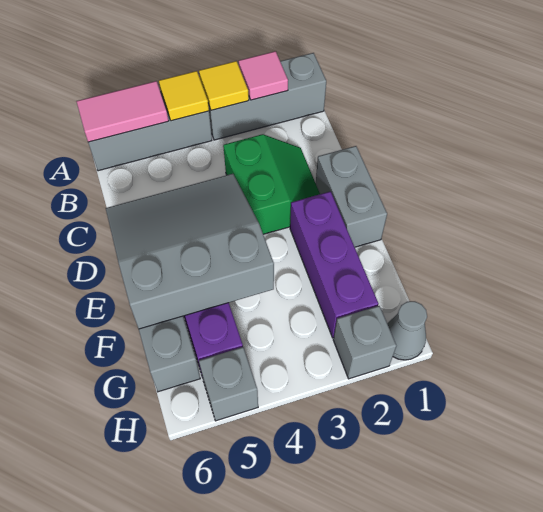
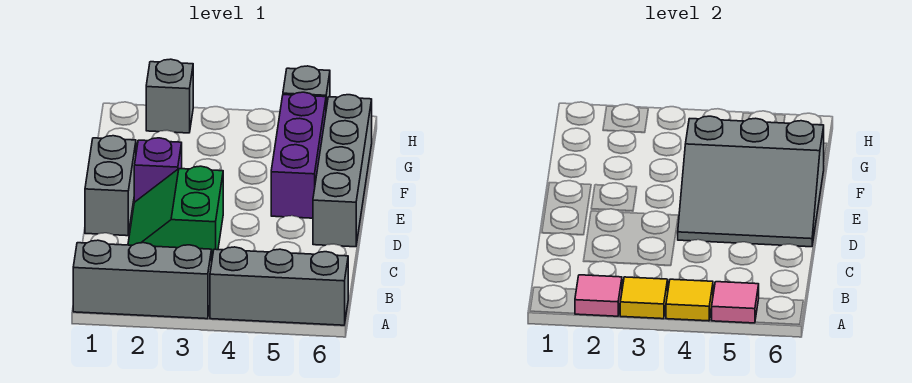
pink tile A5:A6 level 2 -> pink tile A5 level 2
purple brick E2:G2 level 1 -> purple brick E2 level 1
grey cone H1 level 1 -> none

